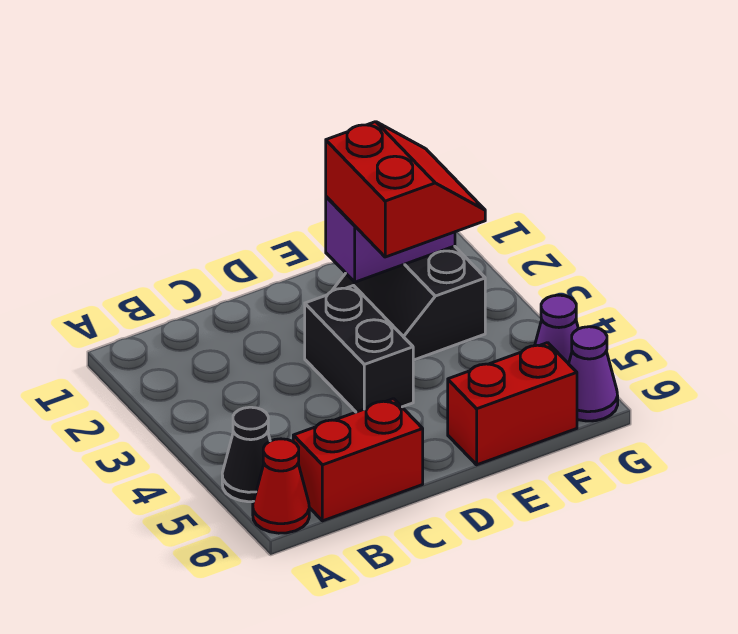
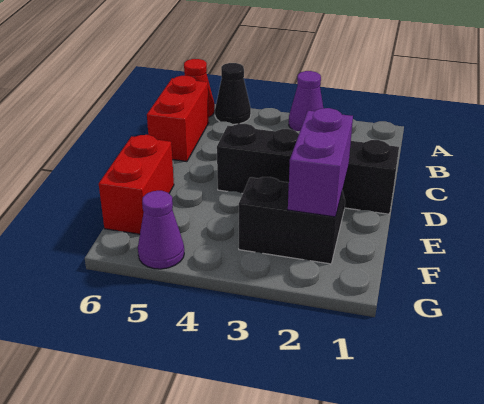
black brick D3:D4 level 1 -> black brick D1:D4 level 1
red slope E2:F3 level 3 top E -> none
purple cone G6 level 1 -> purple cone A3 level 1

